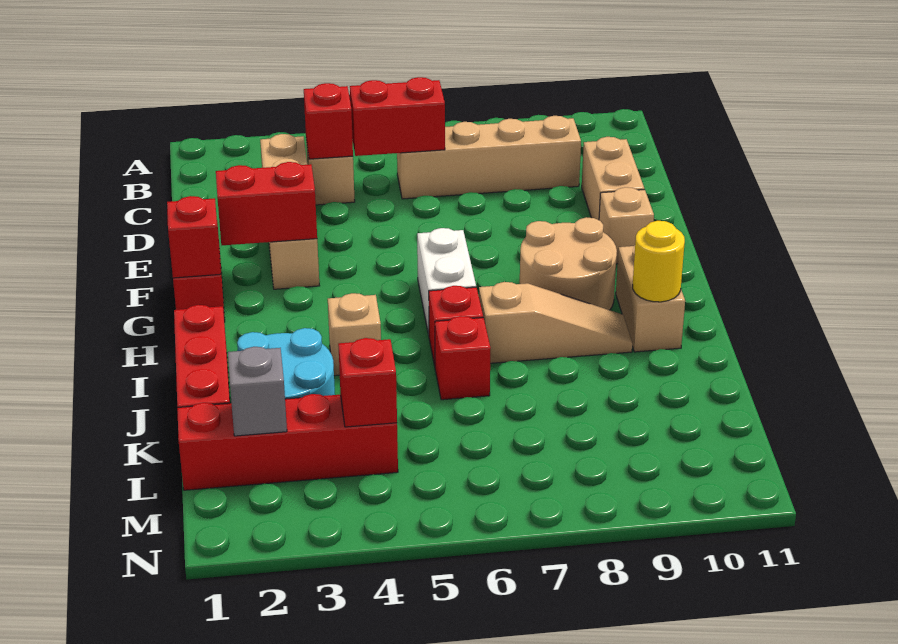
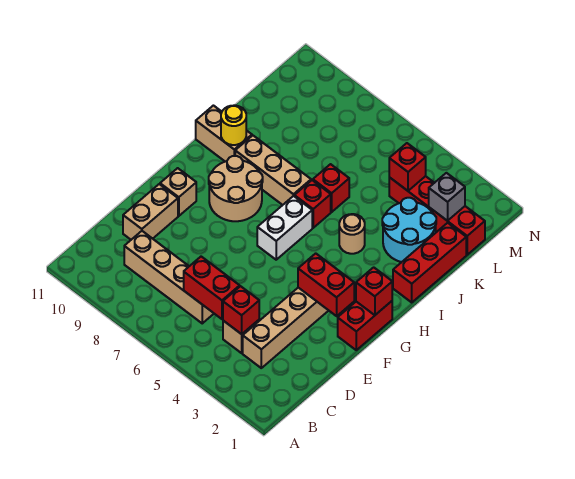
tan brick H10:I10 level 1 -> tan brick I10:I11 level 1
tan brick I4 level 1 -> tan round brick I4 level 1
tan slope I7:I9 level 1 top 7 -> tan brick I7:I9 level 1

